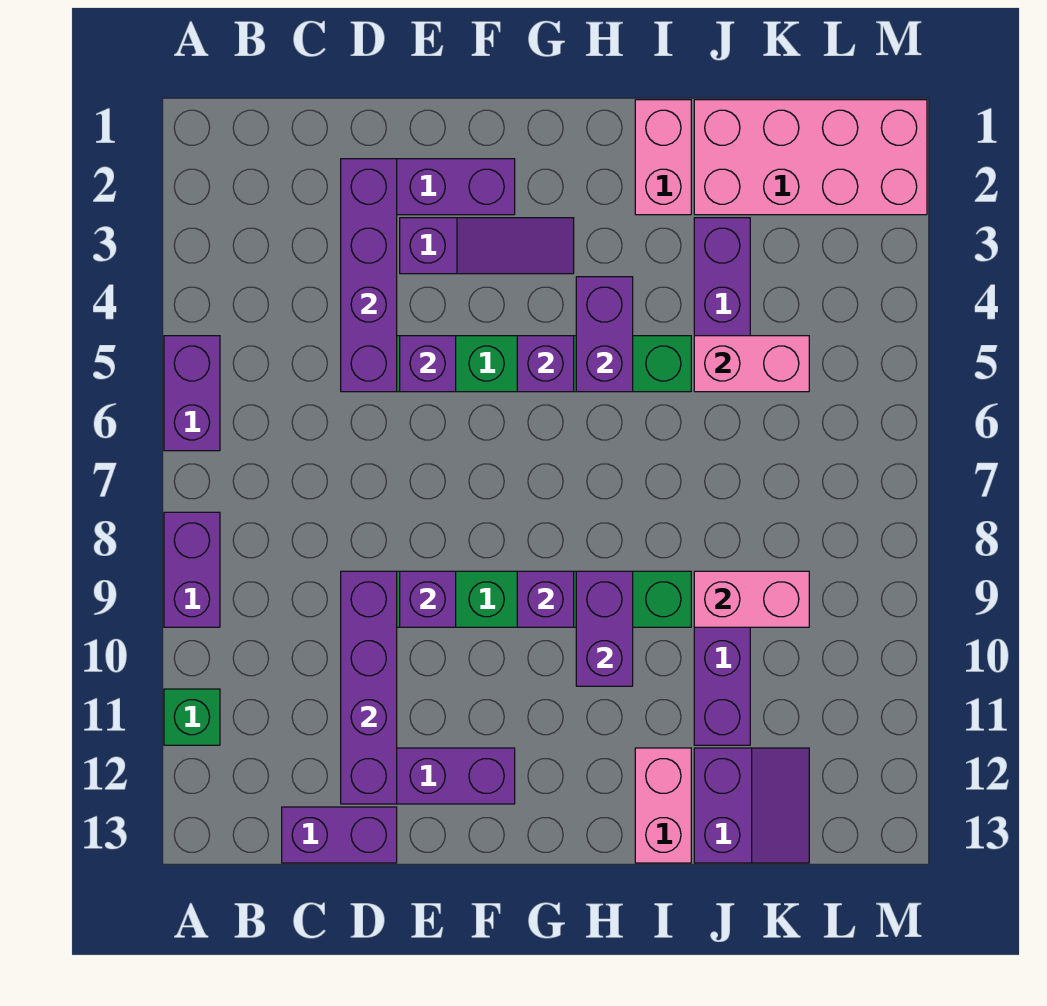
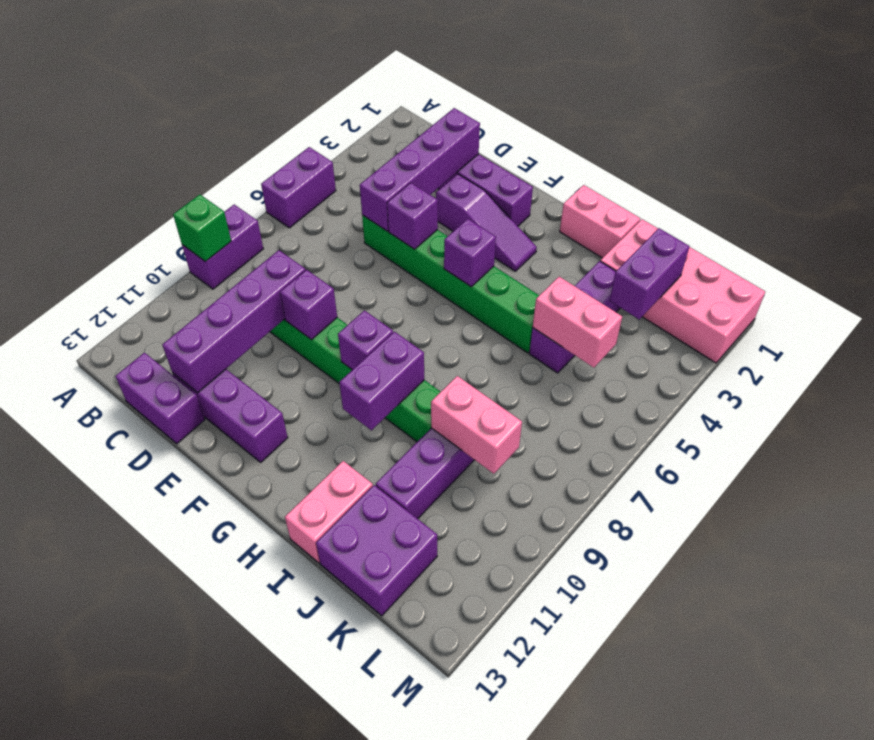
green brick A11 level 1 -> green brick A9 level 2
purple brick H4:H5 level 2 -> purple brick K2:K3 level 2
pink brick I1:I2 level 1 -> pink brick H1:I1 level 1
purple slope J12:K13 level 1 top J -> purple brick J12:K13 level 1

